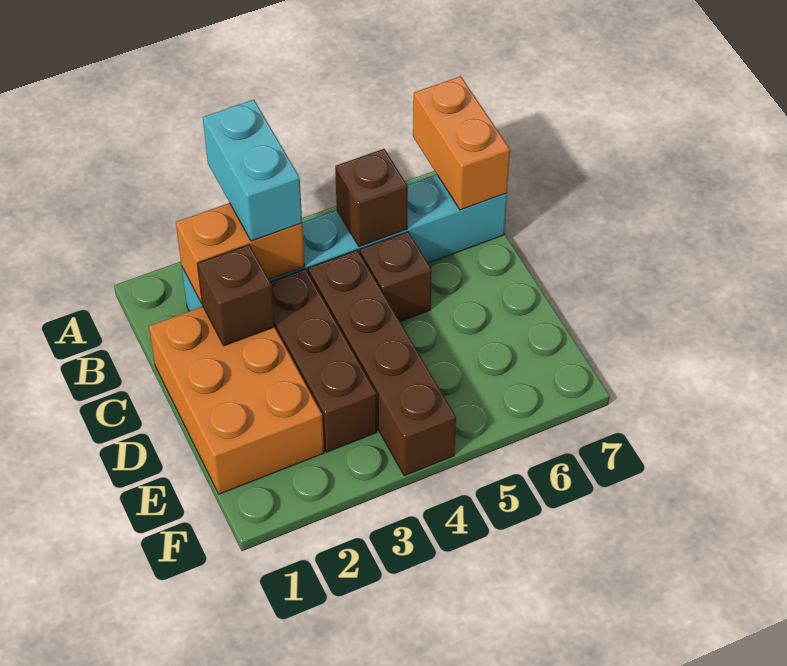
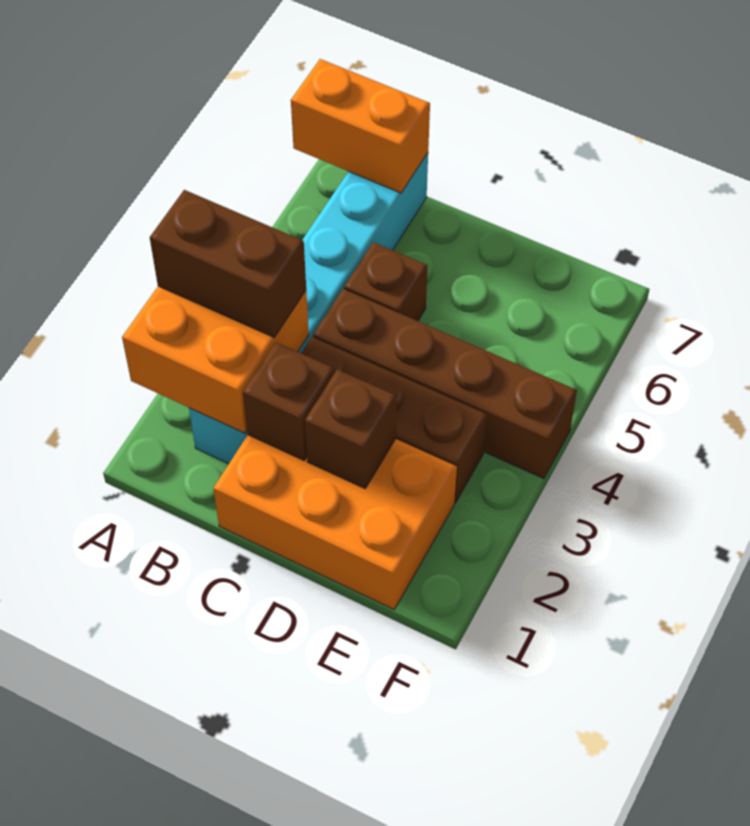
cyan brick A3:B3 level 3 -> brown brick A3:B3 level 3
orange brick B2:B3 level 2 -> orange brick A2:B3 level 2
brown brick B5 level 2 -> brown brick D2 level 2

